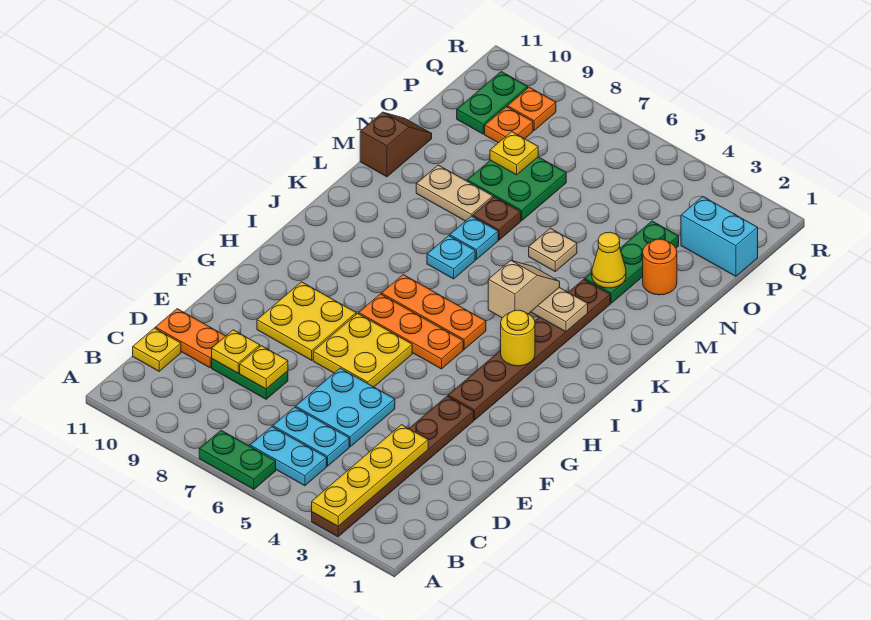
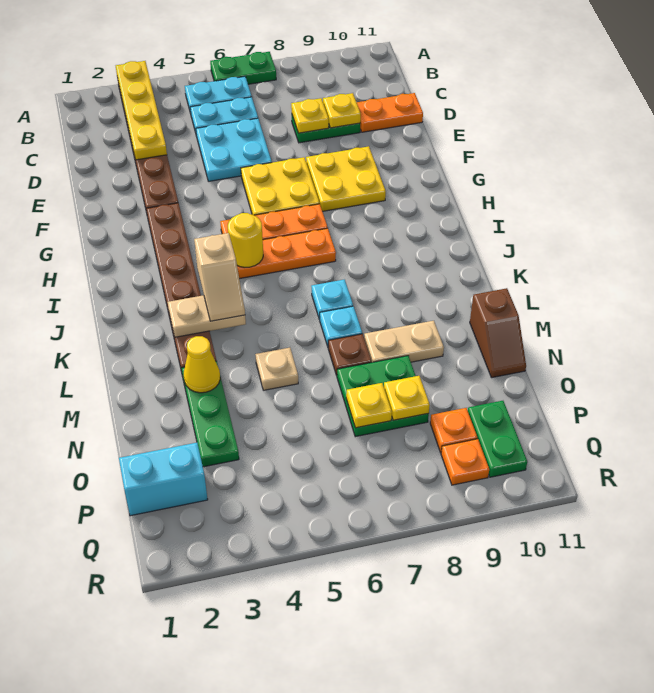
yellow plate C11 level 1 -> yellow plate O7 level 2
yellow round brick I3 level 2 -> yellow round brick I5 level 2
orange round brick N2 level 1 -> none

